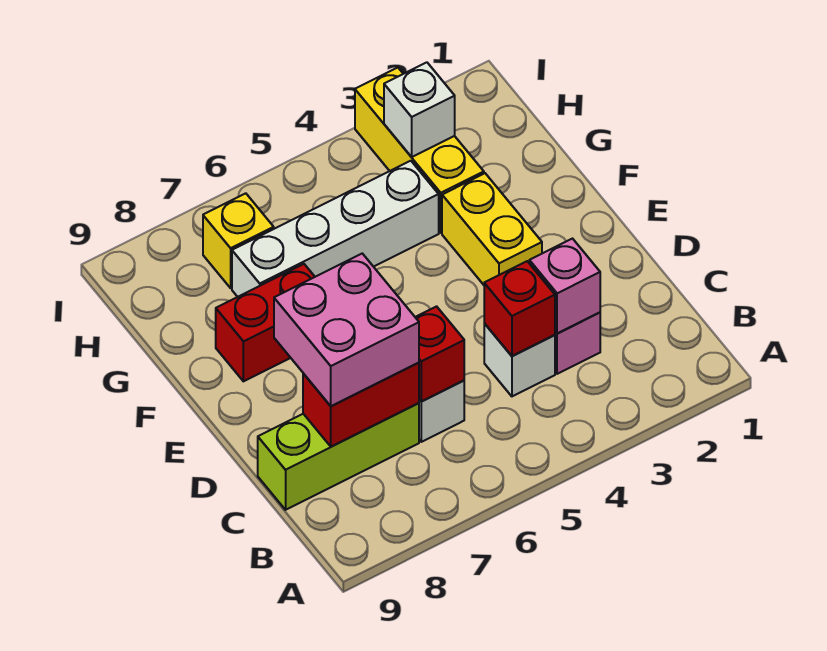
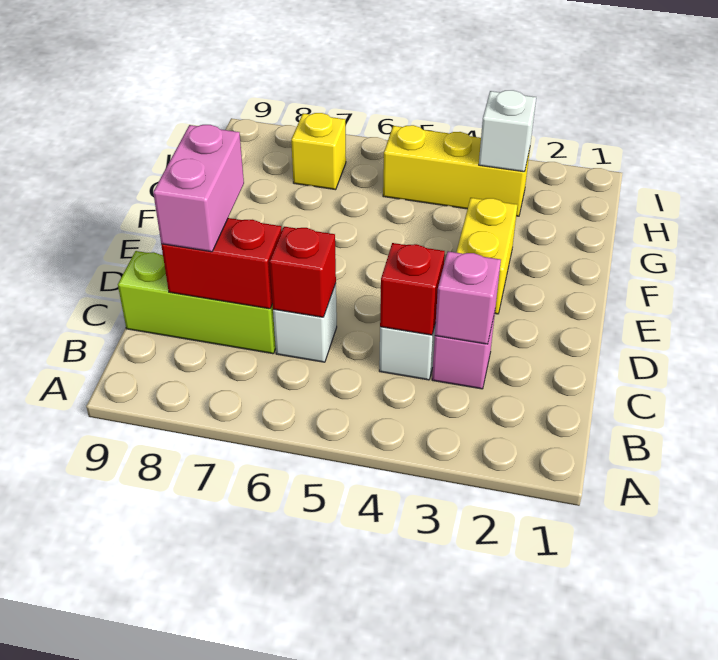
pink brick C7:D8 level 3 -> pink brick C8:D8 level 3
red brick F7:F8 level 1 -> none
yellow brick G3:I3 level 1 -> yellow brick H3:H5 level 1
white brick G4:G7 level 1 -> none

